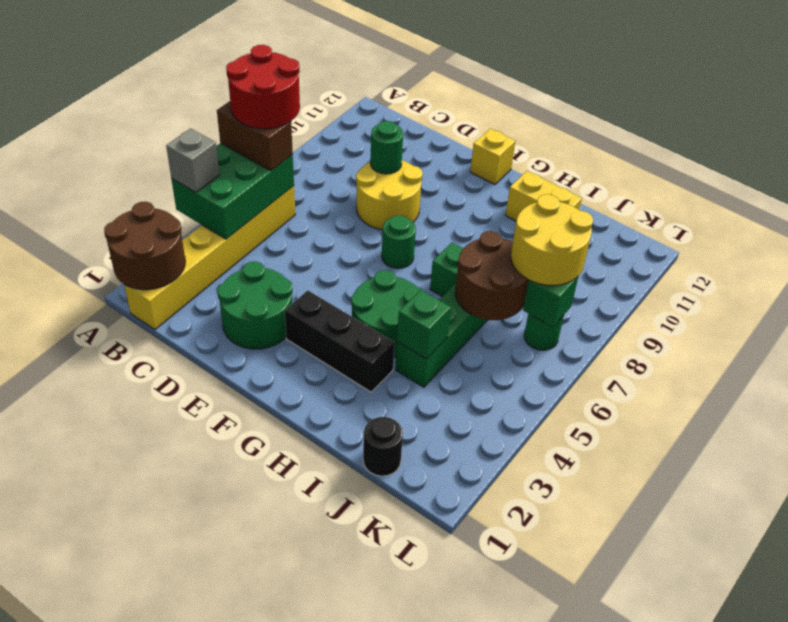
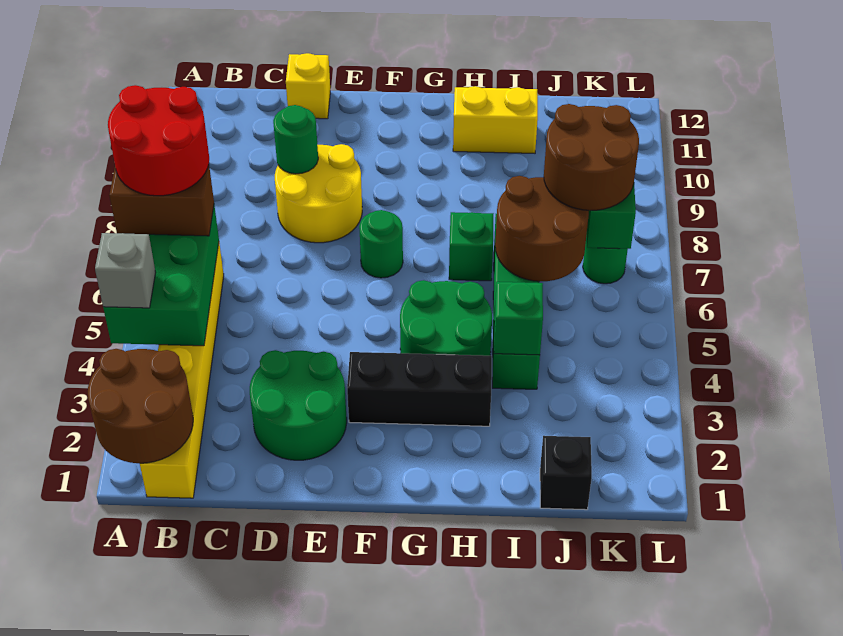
yellow brick F12 level 1 -> yellow brick D12 level 1
black round brick J1 level 1 -> black brick J1 level 1
yellow round brick J7:K8 level 3 -> brown round brick J7:K8 level 3

